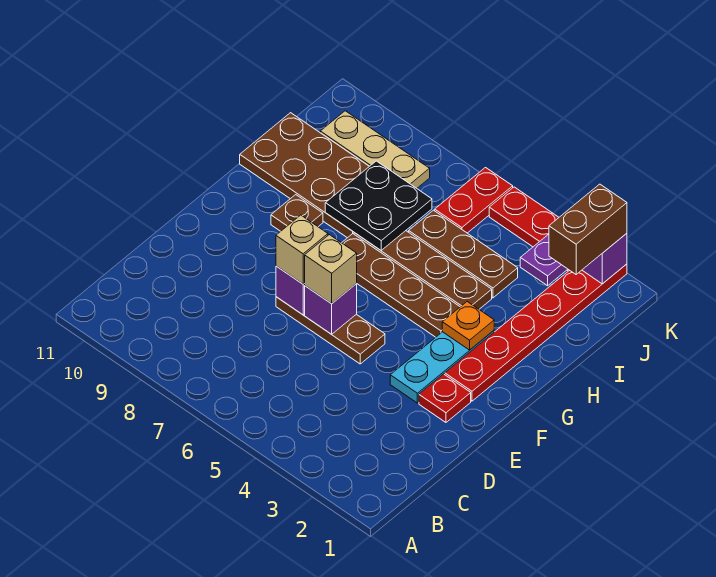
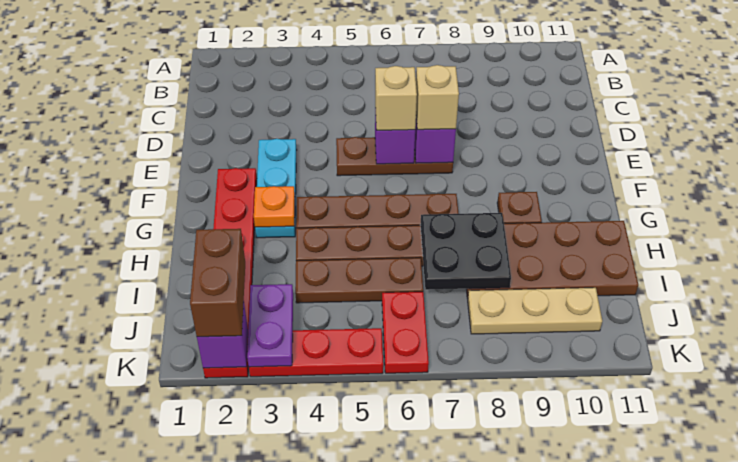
red plate E2 level 1 -> none

